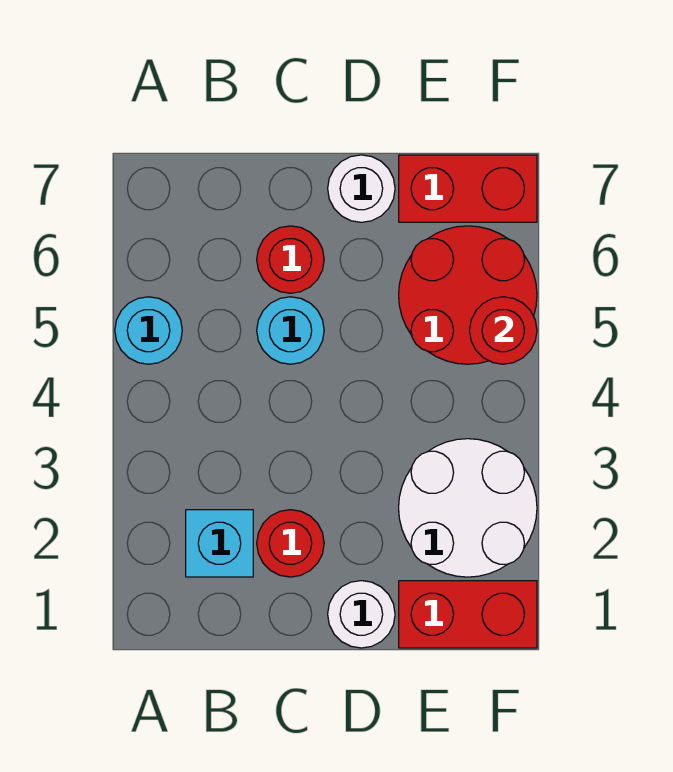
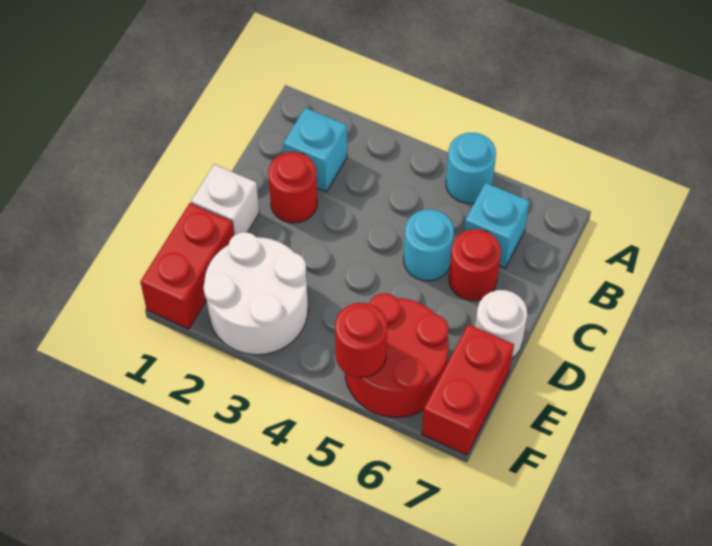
none -> cyan brick B6 level 1
white round brick D1 level 1 -> white brick D1 level 1

